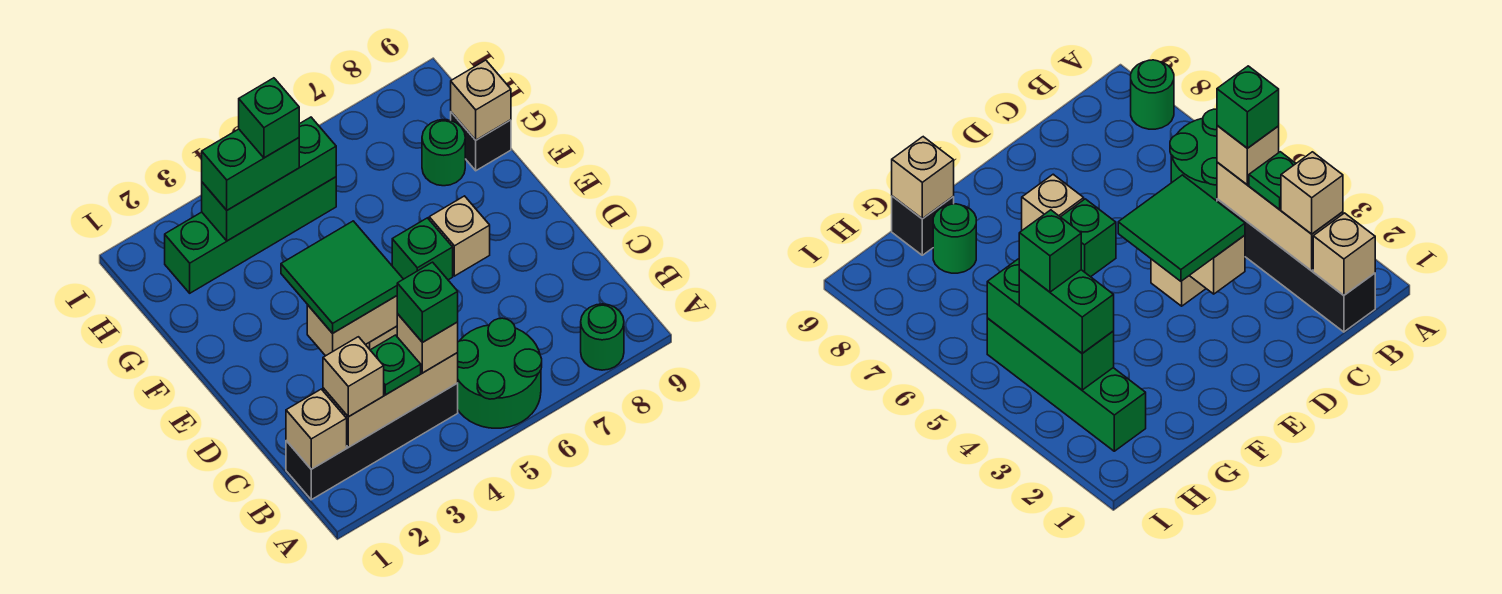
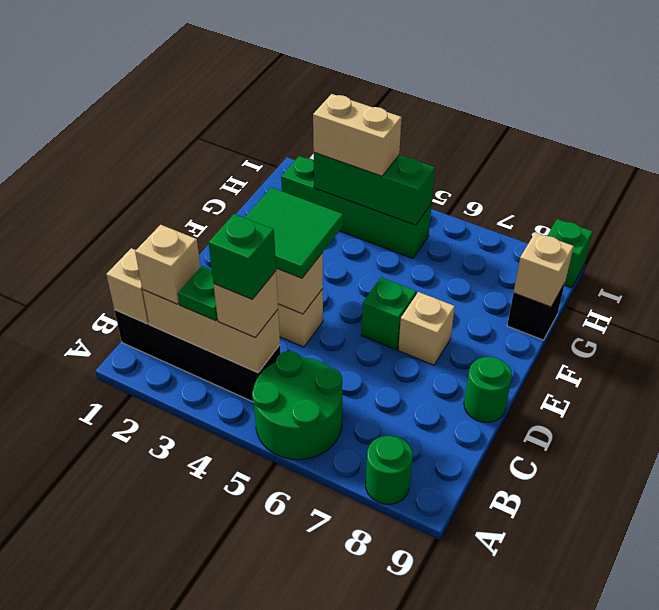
green round brick G8 level 1 -> green round brick D9 level 1
green brick H3:H4 level 3 -> tan brick H3:H4 level 3
green brick H4 level 4 -> green brick I9 level 1

